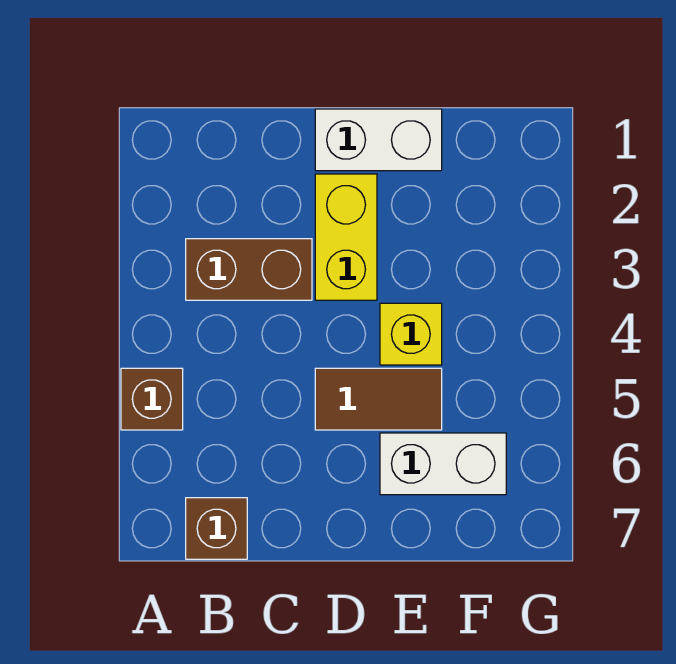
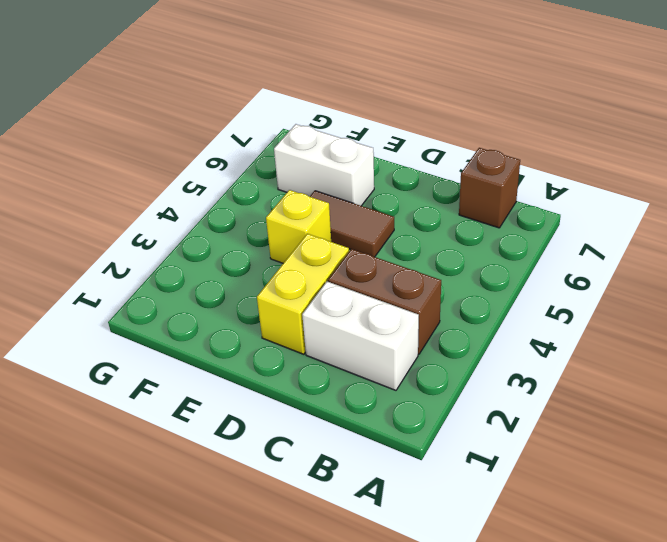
brown brick A5 level 1 -> none
white brick D1:E1 level 1 -> white brick B2:C2 level 1

